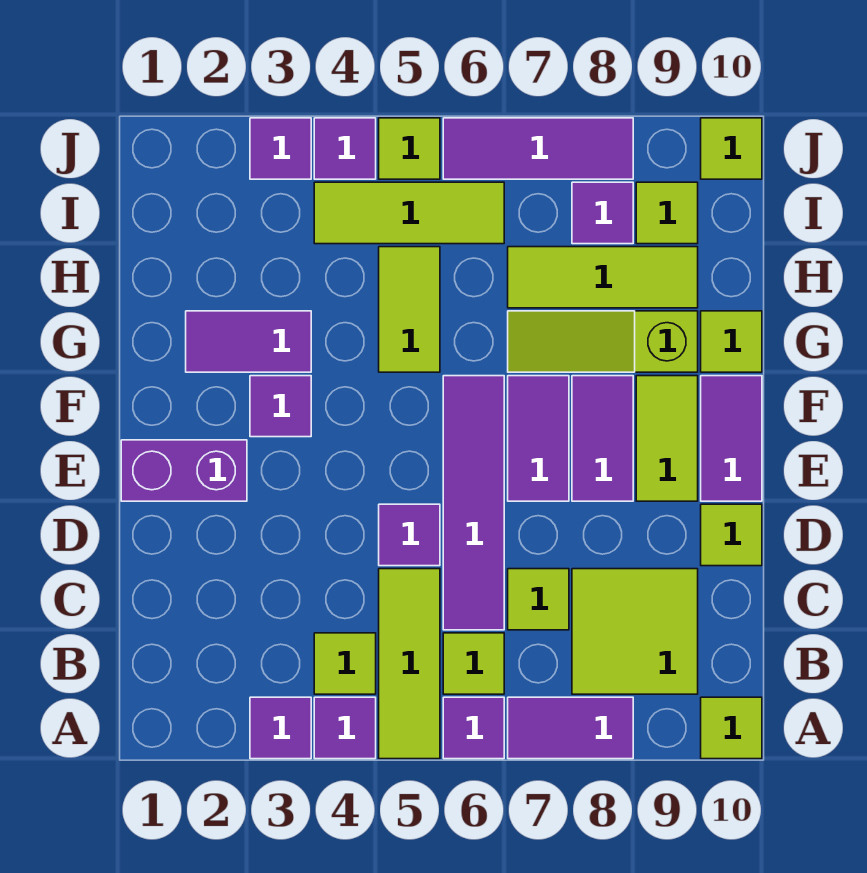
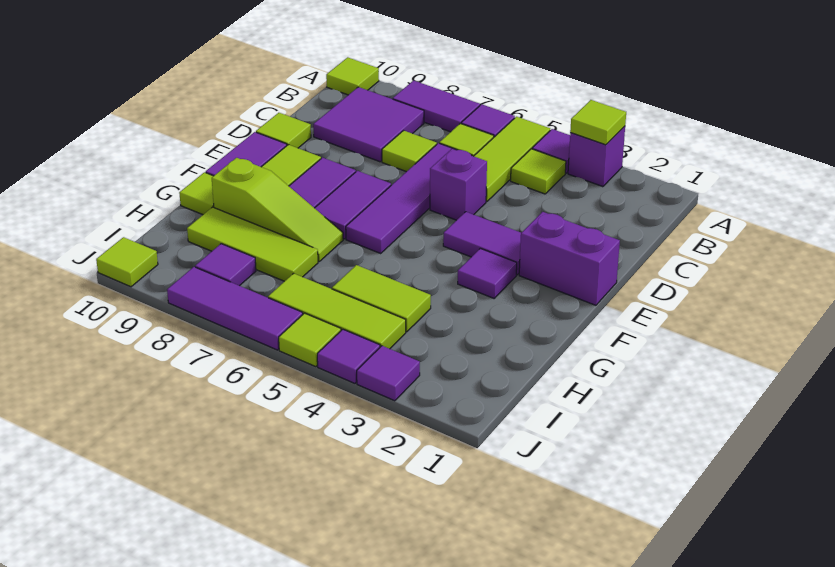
purple tile A3 level 1 -> purple brick A3 level 1
lime tile B8:C9 level 1 -> purple tile B8:C9 level 1
purple tile D5 level 1 -> purple brick D5 level 1
purple tile G2:G3 level 1 -> purple tile E3:E4 level 1
lime tile G5:H5 level 1 -> lime tile H4:H5 level 1
lime tile I9 level 1 -> lime tile A3 level 2

